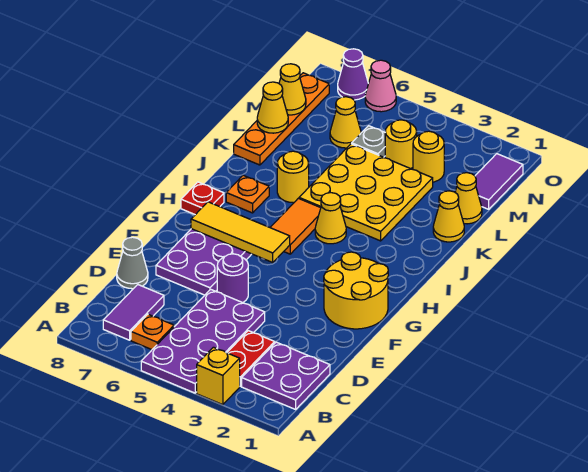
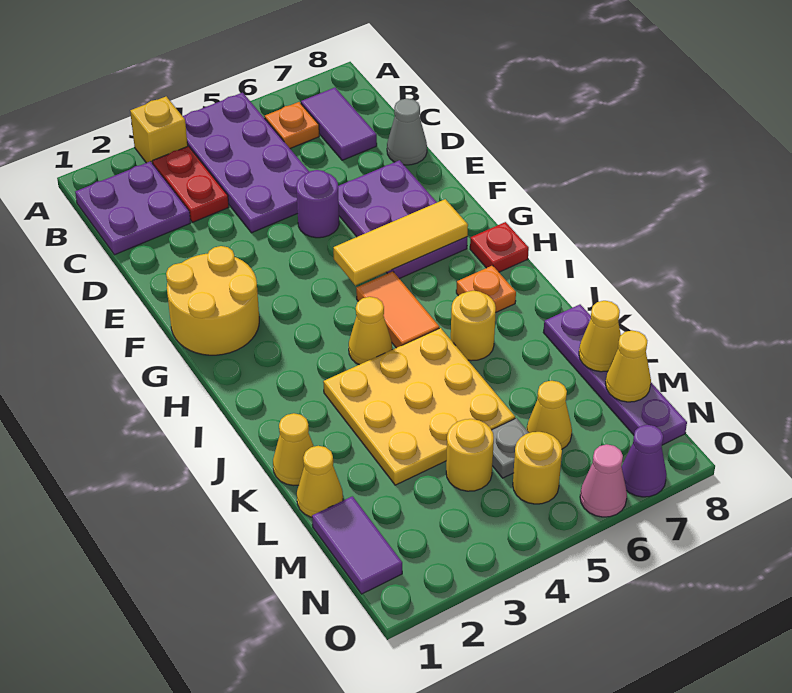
orange plate K8:N8 level 1 -> purple plate K8:N8 level 1
yellow round brick M3 level 1 -> yellow round brick N5 level 1

